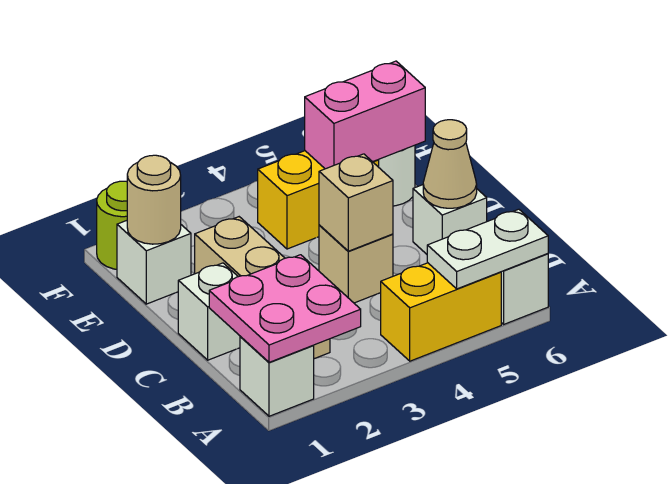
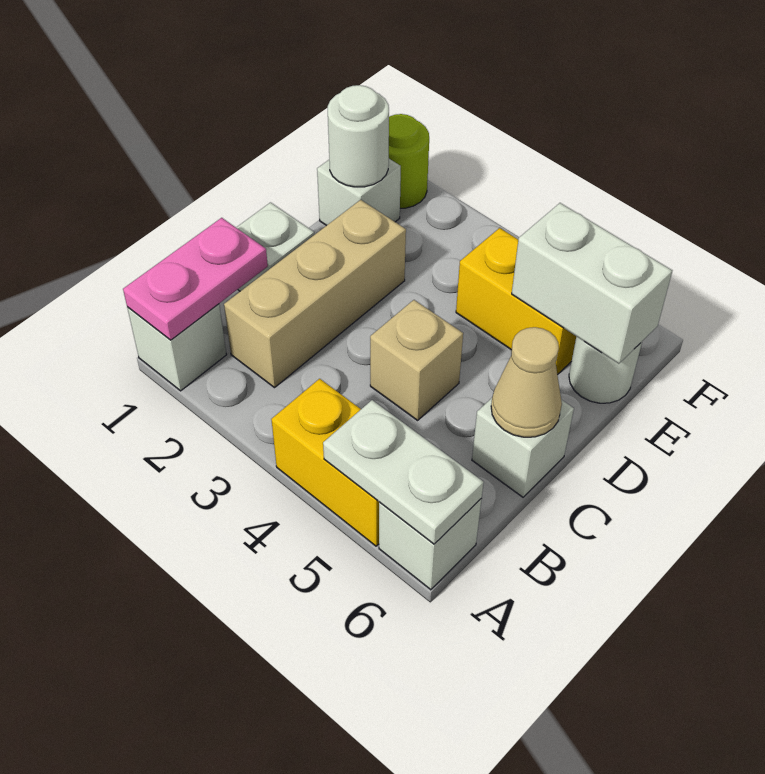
pink plate A1:B2 level 2 -> pink plate A1:B1 level 2
tan brick C4 level 2 -> none
tan round brick E1 level 2 -> white round brick E1 level 2
pink brick E5:E6 level 2 -> white brick E5:E6 level 2

